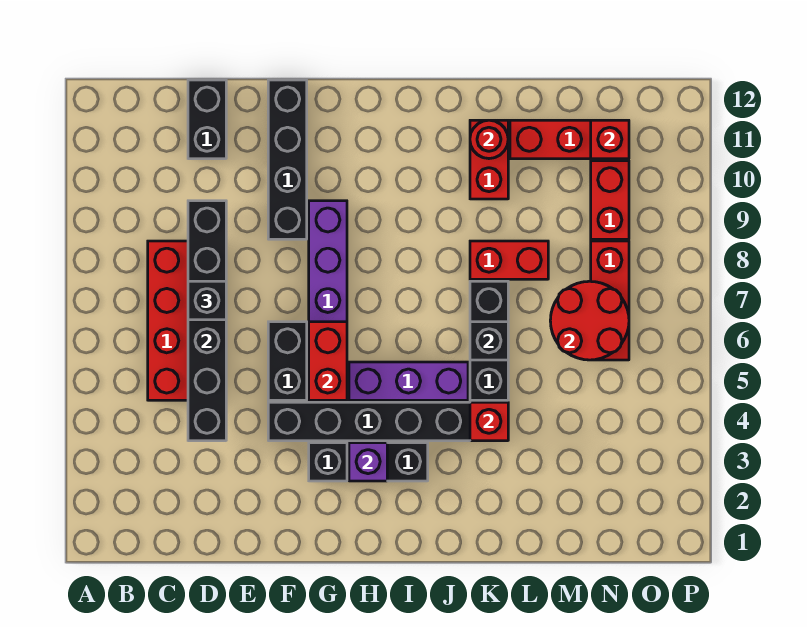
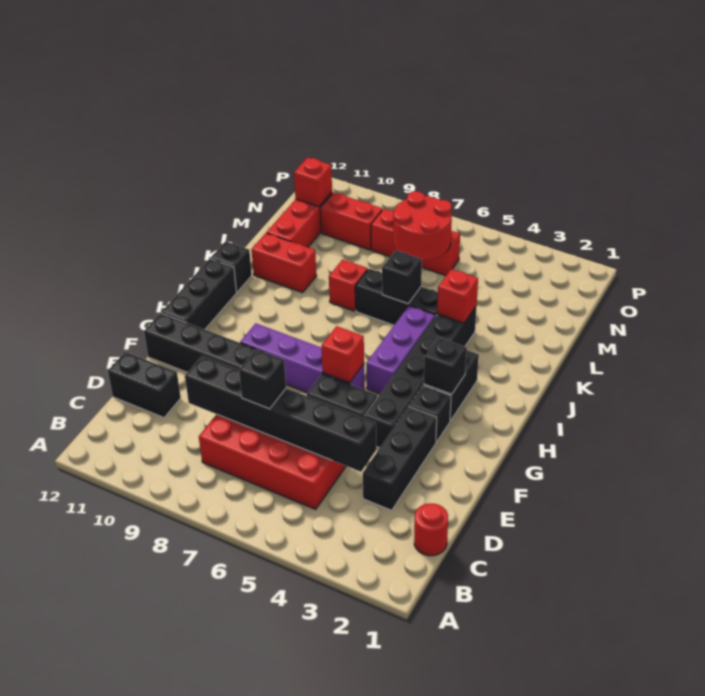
none -> black brick D3:F3 level 1
red brick G5:G6 level 2 -> red brick G6 level 2
none -> black brick G12:I12 level 1
purple brick H3 level 2 -> black brick H3 level 2
none -> black brick J12 level 1
red brick K8:L8 level 1 -> red brick K8 level 1
red round brick K11 level 2 -> red round brick C1 level 1

